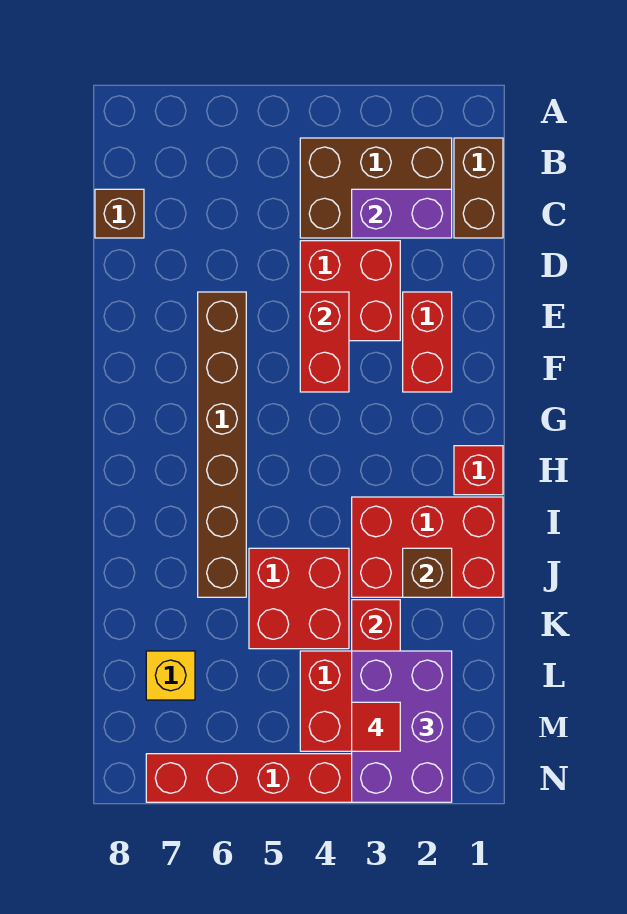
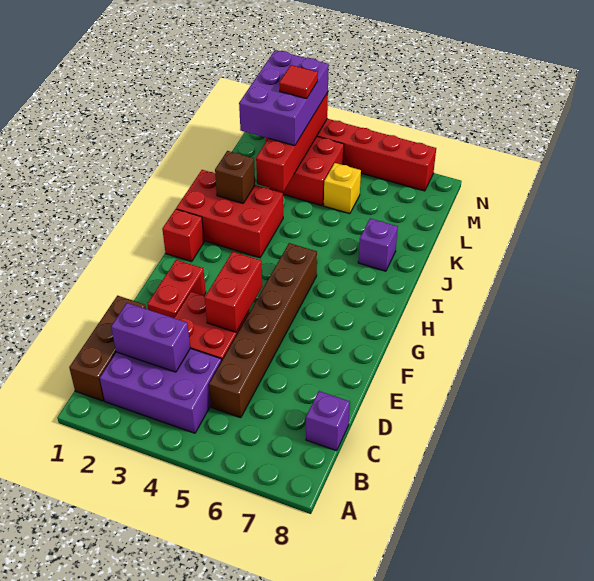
brown brick B1:C1 level 1 -> brown brick B1:D1 level 1
brown brick B2:C4 level 1 -> purple brick B2:C4 level 1
brown brick C8 level 1 -> purple brick C8 level 1
brown brick E6:J6 level 1 -> brown brick C5:H5 level 1
red brick J4:K5 level 1 -> none
none -> purple brick J7 level 1
yellow brick L7 level 1 -> yellow brick L5 level 1

